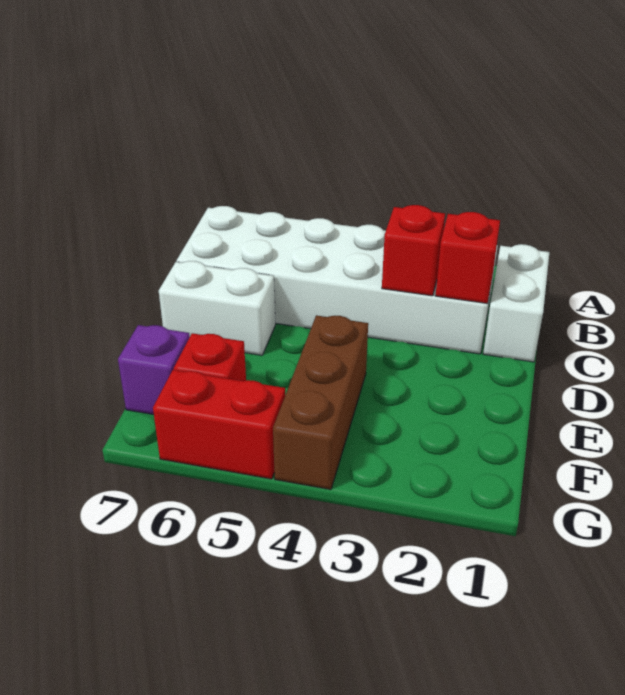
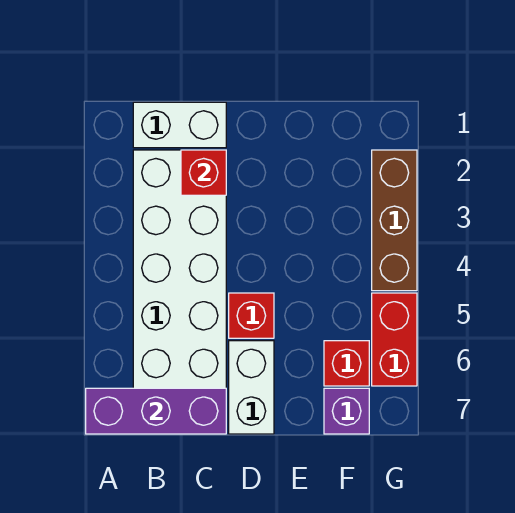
none -> purple brick A7:C7 level 2
red brick C3 level 2 -> red brick D5 level 1
brown brick E4:G4 level 1 -> brown brick G2:G4 level 1

